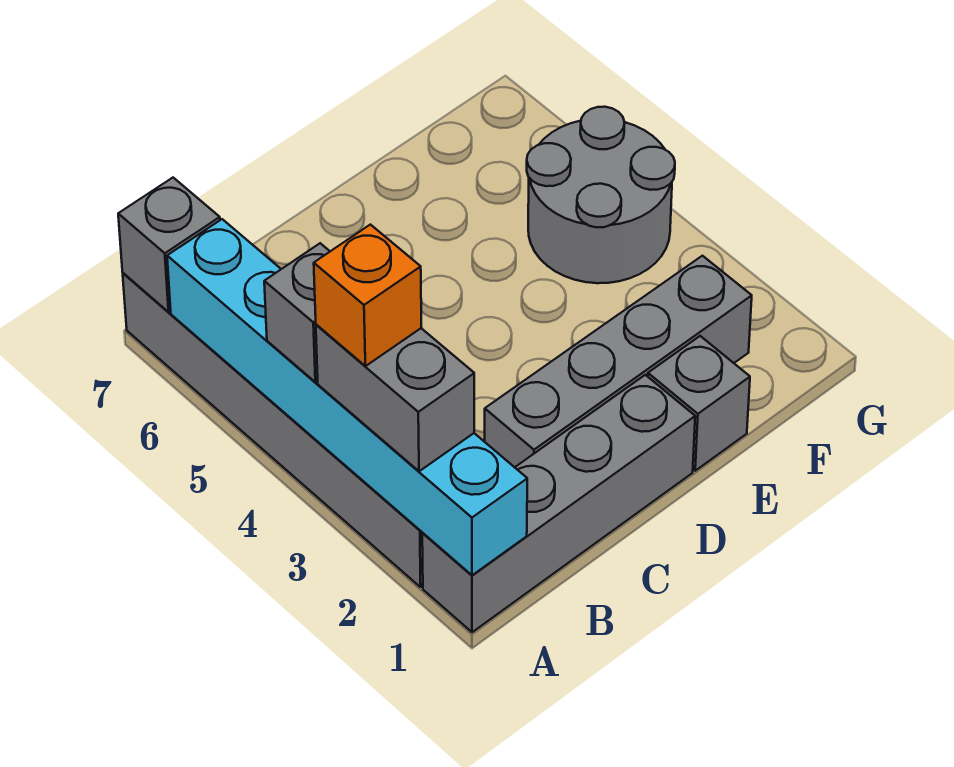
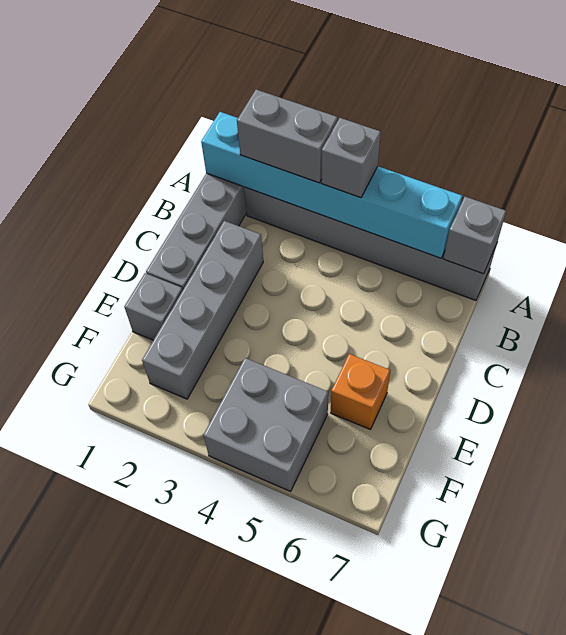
orange brick A3 level 4 -> orange brick E6 level 1
grey round brick F4:G5 level 1 -> grey brick F4:G5 level 1

